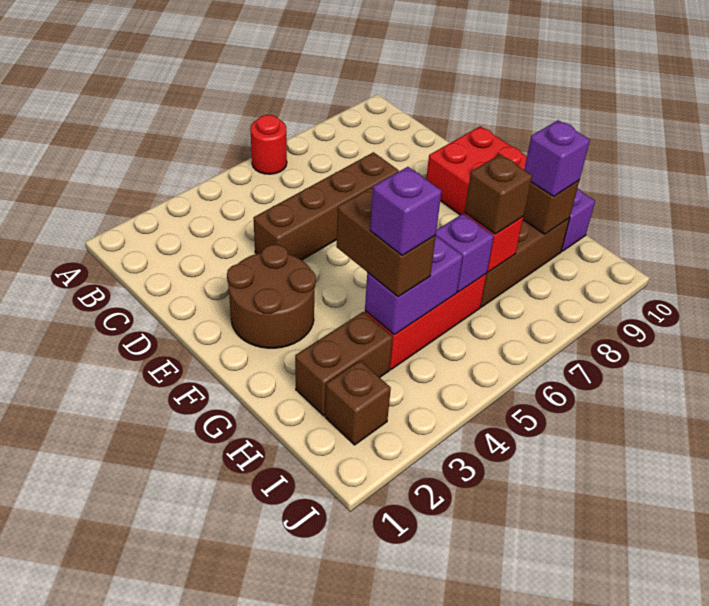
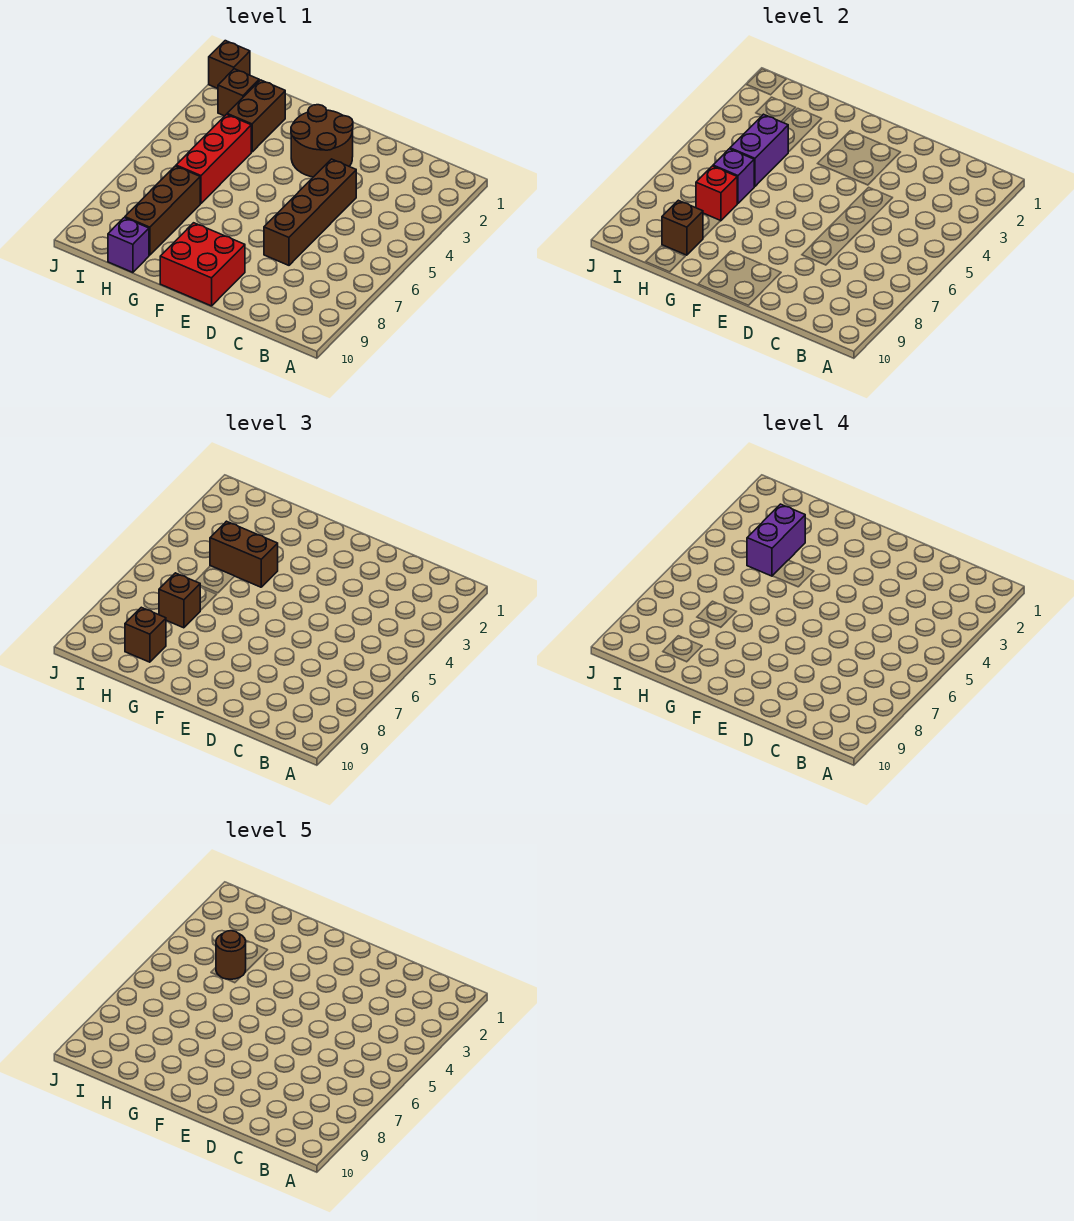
red round brick A6 level 1 -> none
purple brick H4 level 4 -> purple brick H3:H4 level 4
none -> brown round brick H4 level 5
purple brick H9 level 3 -> brown brick H9 level 3
none -> brown brick J1 level 1

